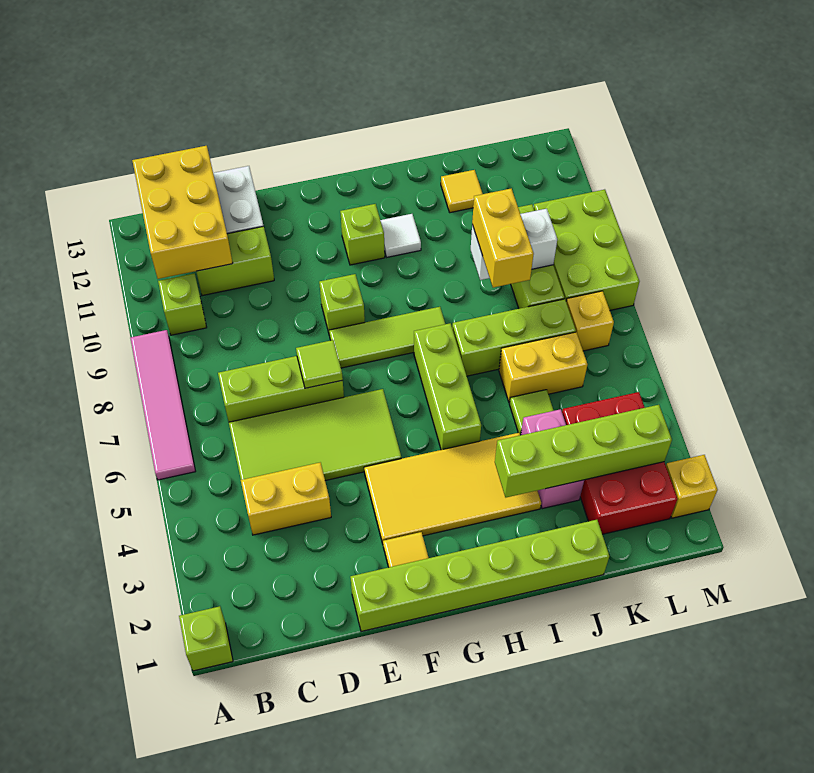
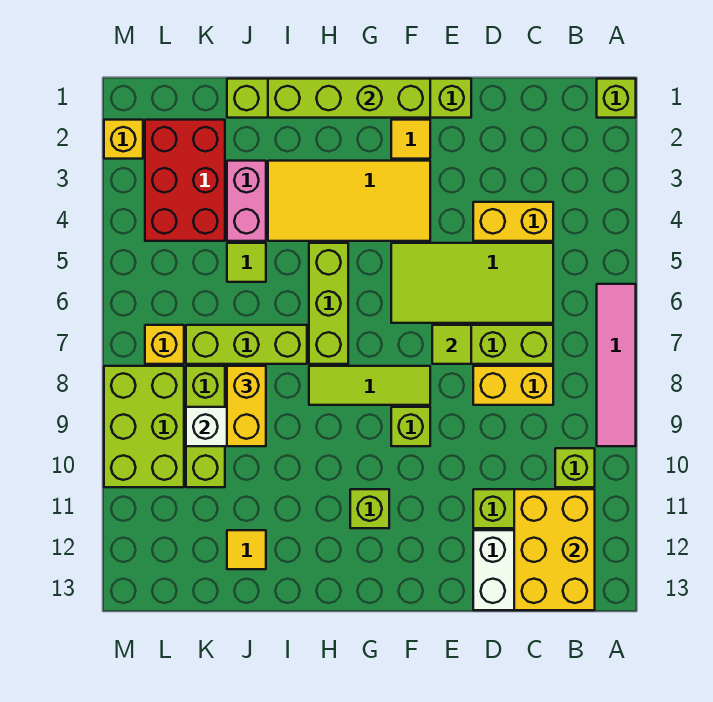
white tile H11 level 1 -> none
lime brick I3:L3 level 2 -> lime brick F1:I1 level 2
yellow brick J6:K6 level 1 -> yellow brick C8:D8 level 1

